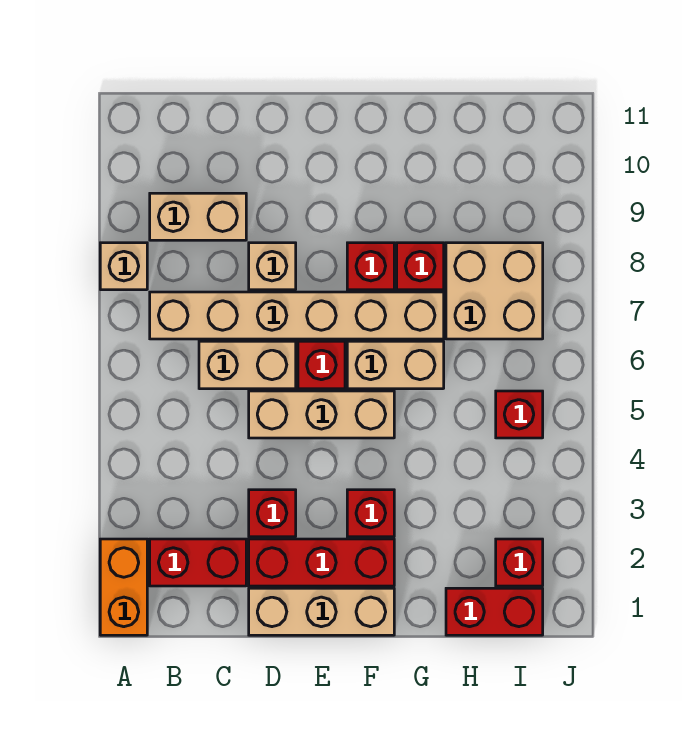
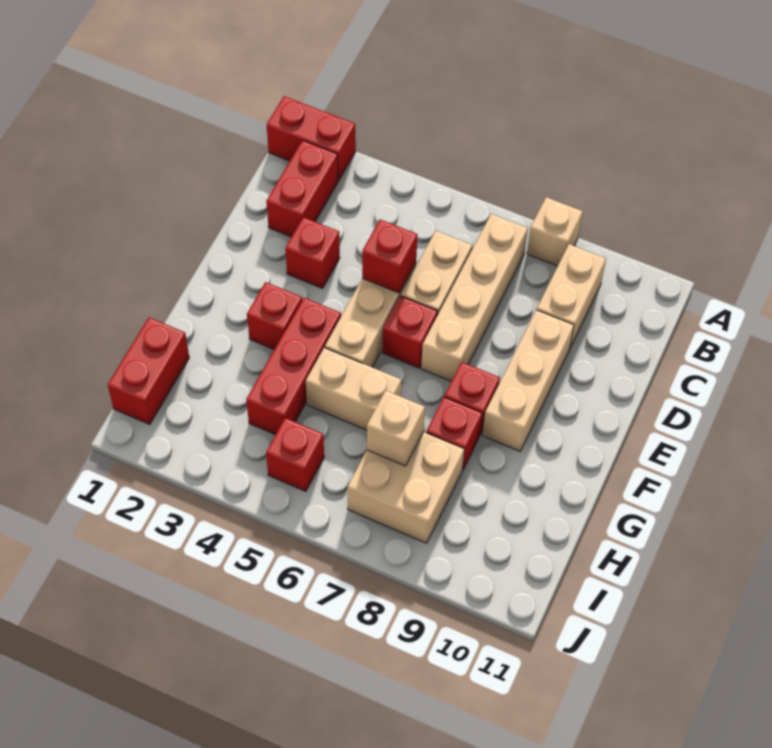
orange brick A1:A2 level 1 -> red brick A1:A2 level 1
tan brick B7:G7 level 1 -> tan brick B7:E7 level 1
tan brick D1:F1 level 1 -> tan brick D9:F9 level 1
red brick D2:F2 level 1 -> red brick F4:H4 level 1
tan brick D8 level 1 -> tan brick H7 level 2
tan brick F6:G6 level 1 -> tan brick G5:G6 level 1
red brick I2 level 1 -> red brick D5 level 2

